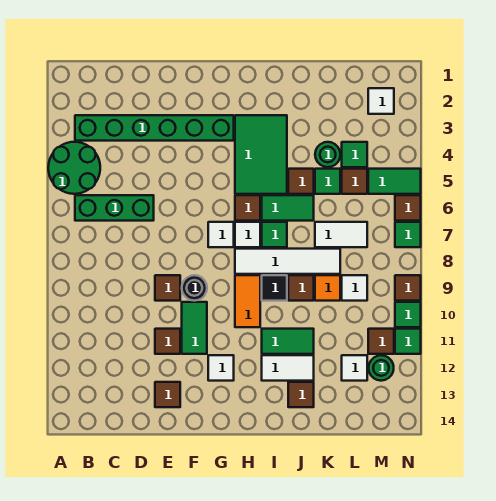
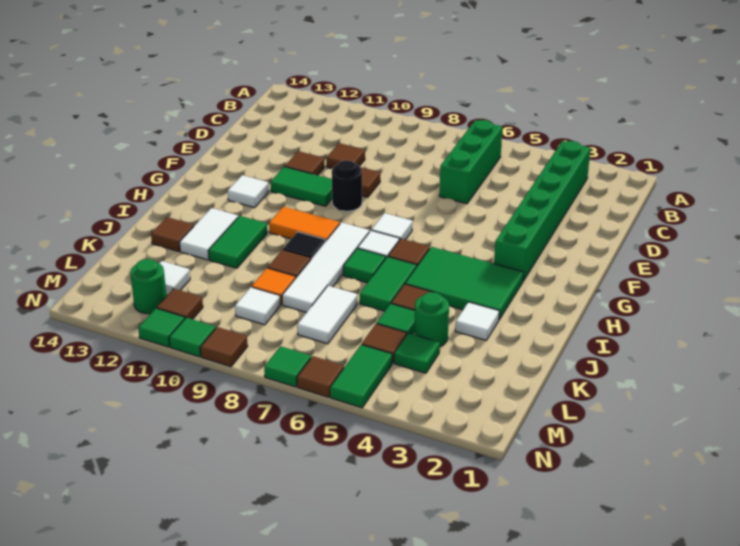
green round brick A4:B5 level 1 -> none
brown tile E13 level 1 -> brown tile D10 level 1
white tile M2 level 1 -> white tile J3 level 1

